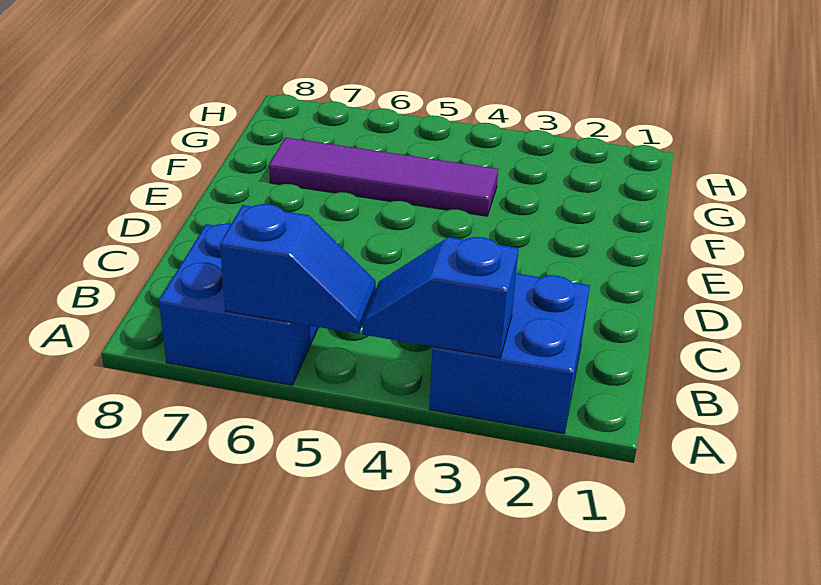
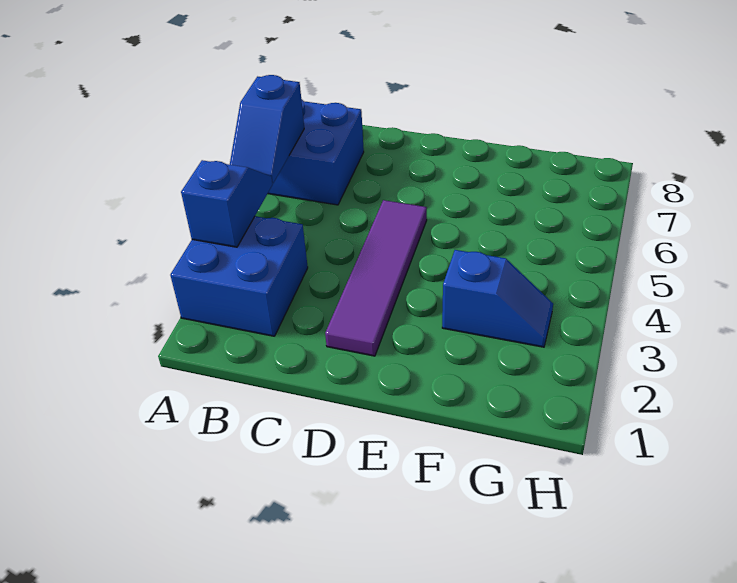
none -> blue slope F3:G3 level 1 top F
purple tile F4:F7 level 1 -> purple tile D2:D5 level 1

